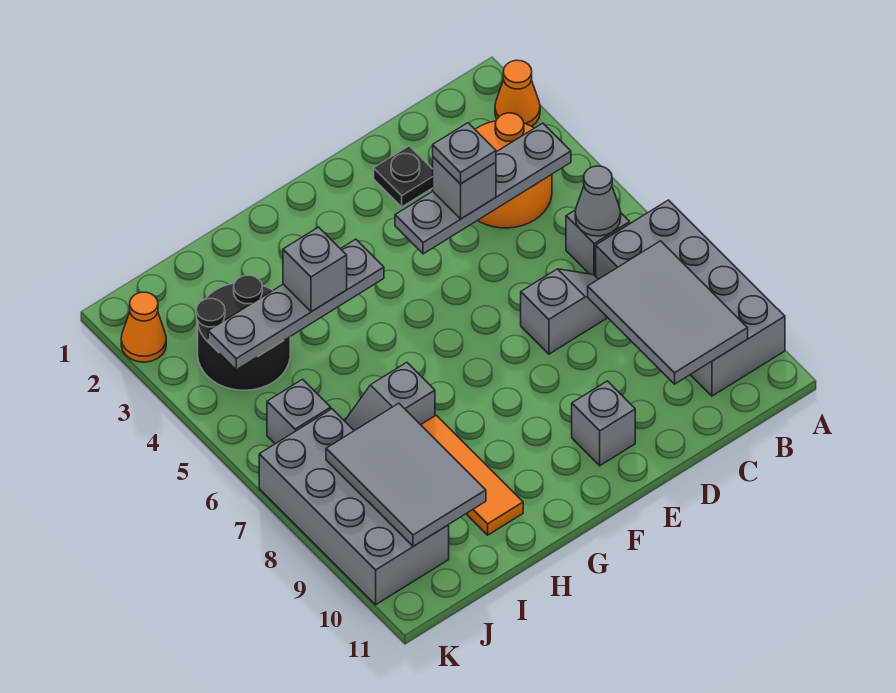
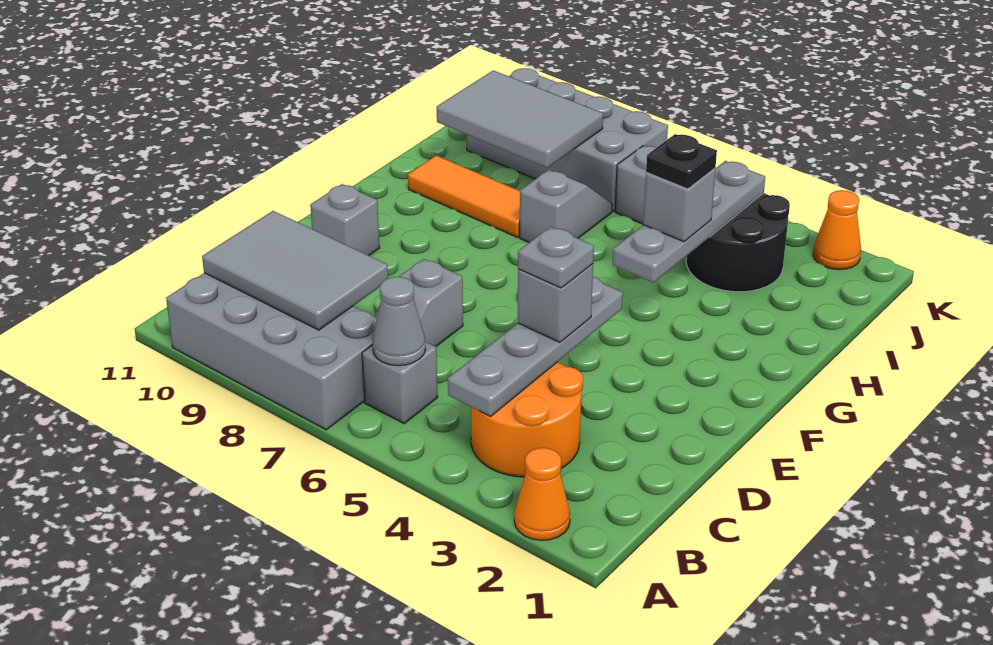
black plate D2 level 1 -> black plate H4 level 4

